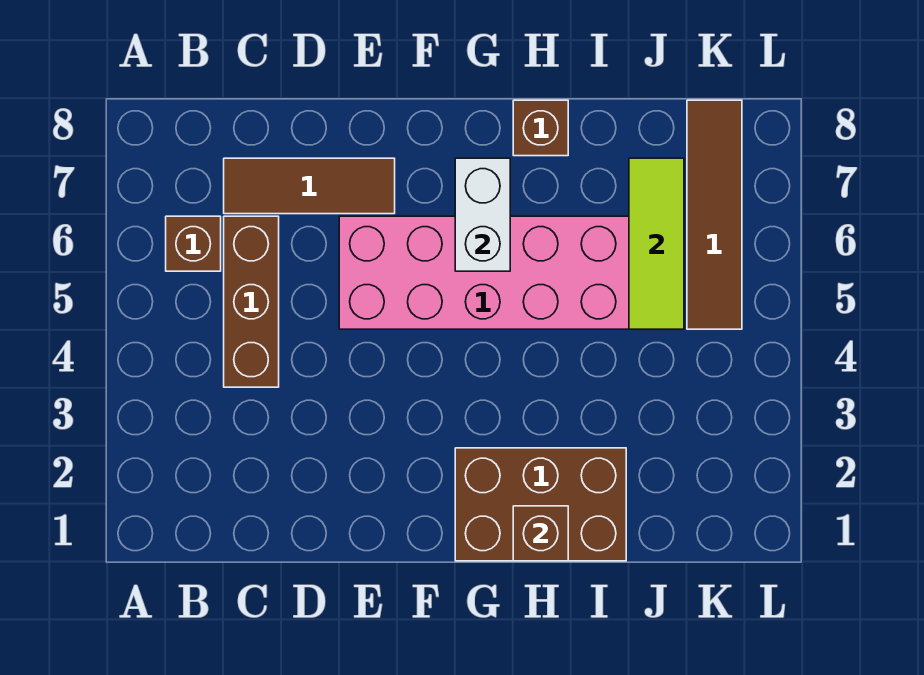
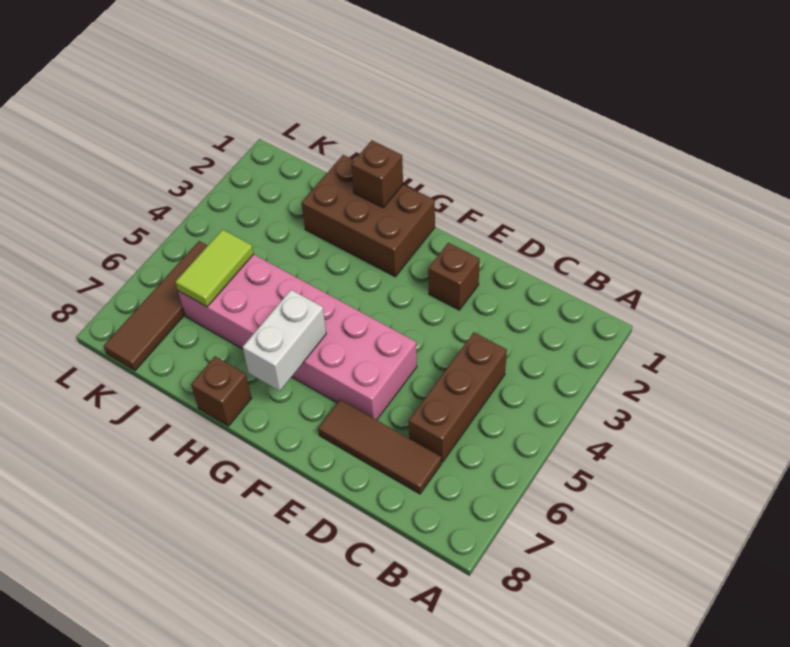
brown brick B6 level 1 -> brown brick E2 level 1
lime tile J5:J7 level 2 -> lime tile J5:J6 level 2

